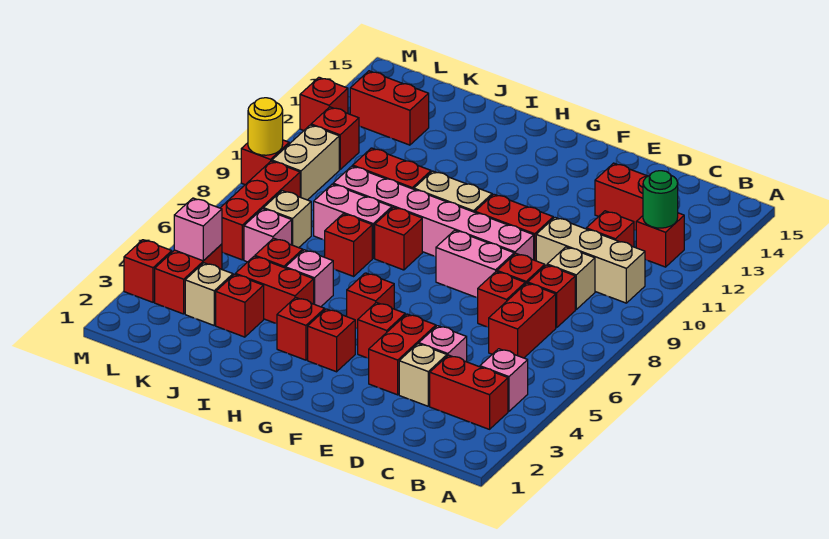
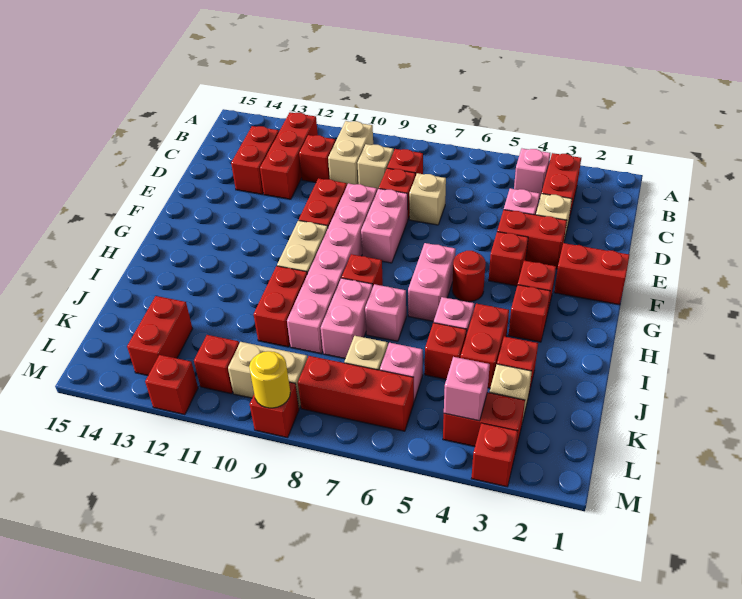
tan brick B10:D10 level 1 -> tan brick B10:C10 level 1
red brick B12 level 1 -> red brick B12:D12 level 1
green round brick B12 level 2 -> none
red brick C6:C7 level 1 -> red brick F1:F2 level 1
red brick D7 level 1 -> tan brick D7 level 1
red brick G5 level 1 -> red round brick G5 level 1
none -> pink brick G6:H6 level 1
red brick I7 level 1 -> pink brick I7 level 1

